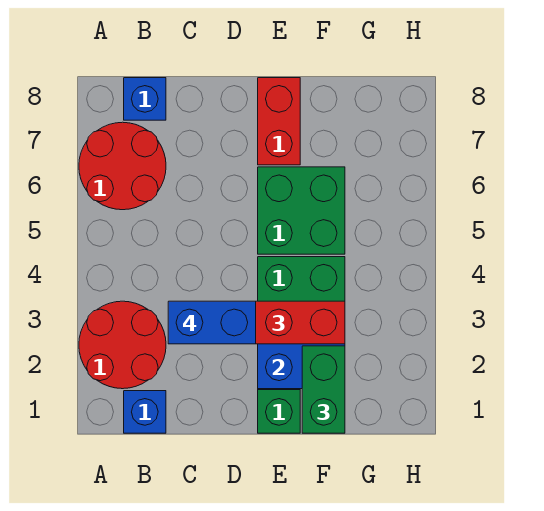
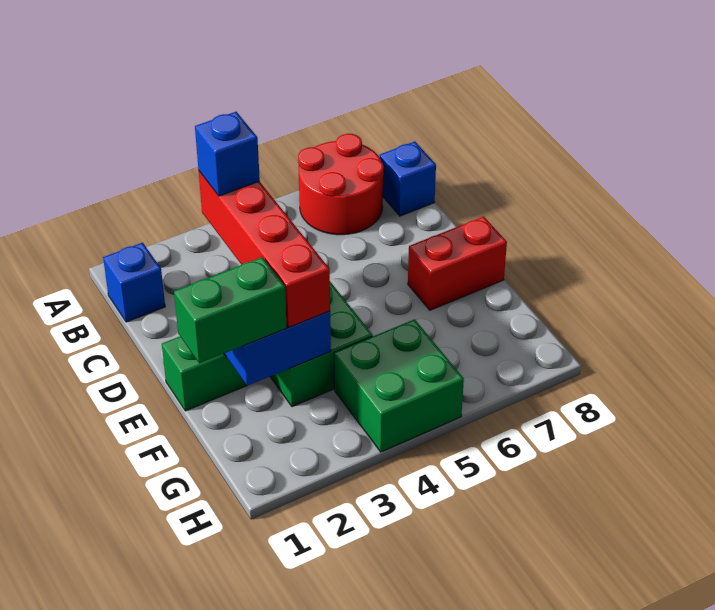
red round brick A2:B3 level 1 -> none
blue brick C3:D3 level 4 -> blue brick C3 level 4
green brick E5:F6 level 1 -> green brick G4:H5 level 1

